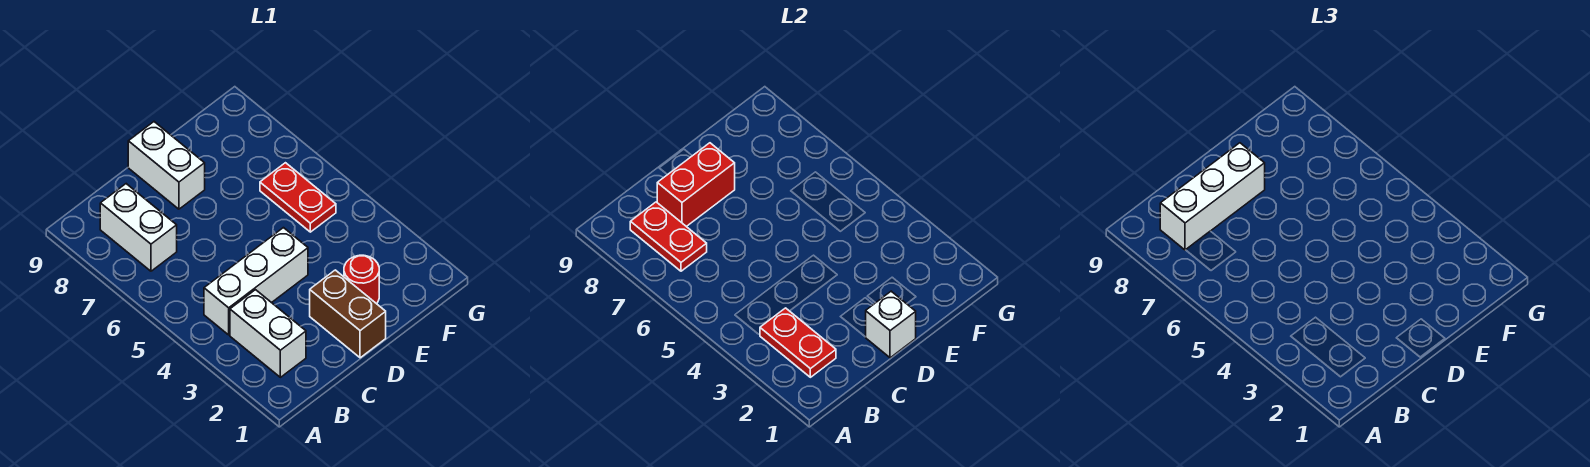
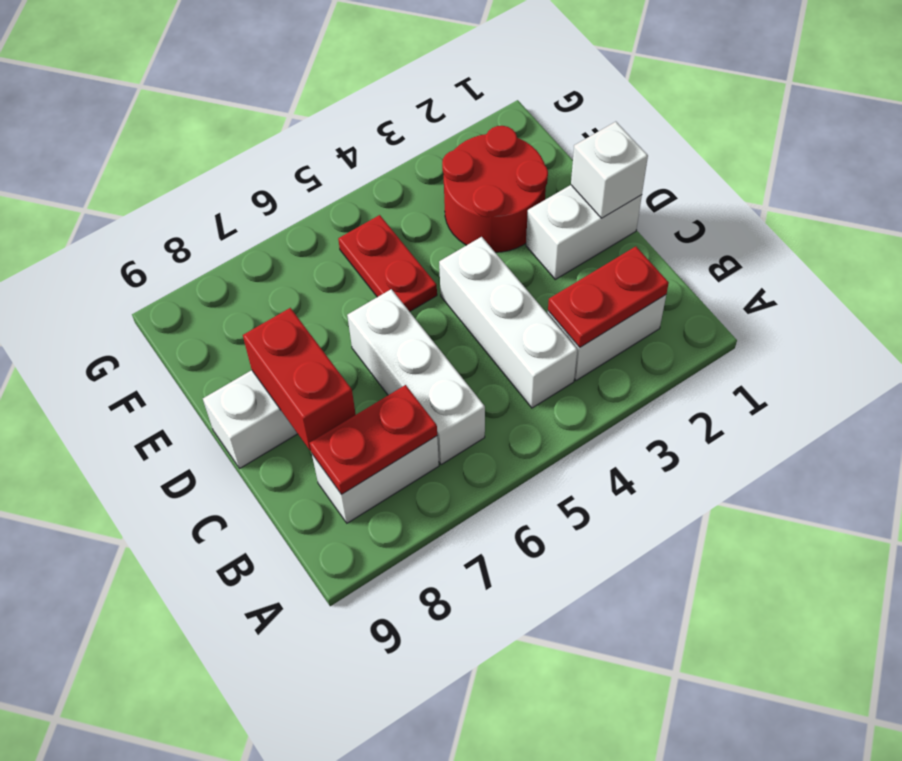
white brick B8:D8 level 3 -> white brick B6:D6 level 1
brown brick D1:D2 level 1 -> white brick D1:D2 level 1
red round brick E2 level 1 -> red round brick E2:F3 level 1
red plate F5:F6 level 1 -> red plate E5:F5 level 1

